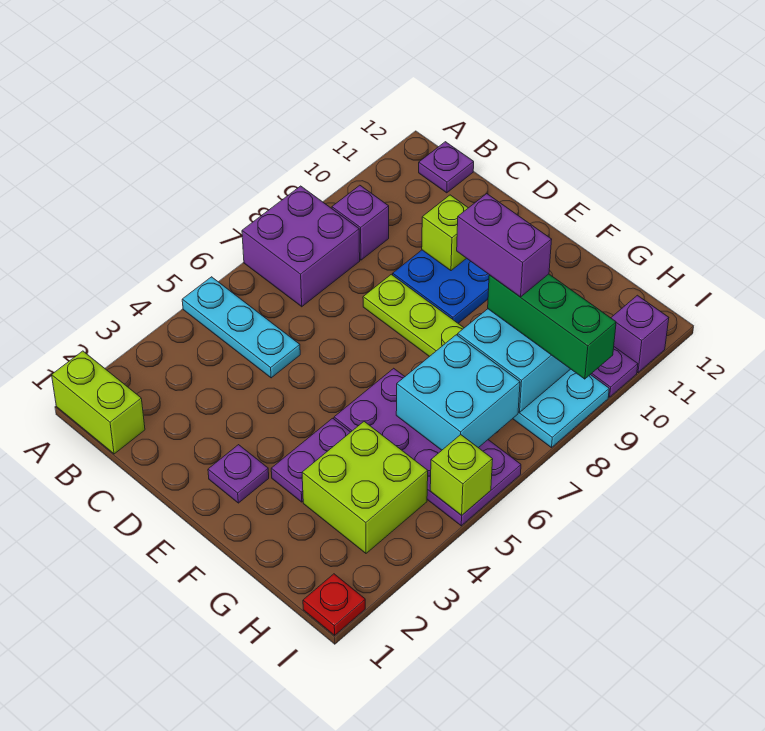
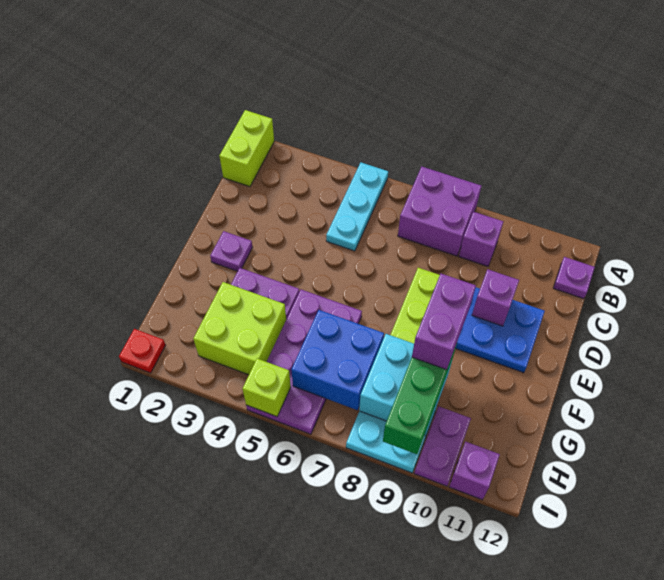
lime brick D10 level 2 -> purple brick D10 level 2
cyan brick G6:H7 level 2 -> blue brick G6:H7 level 2

